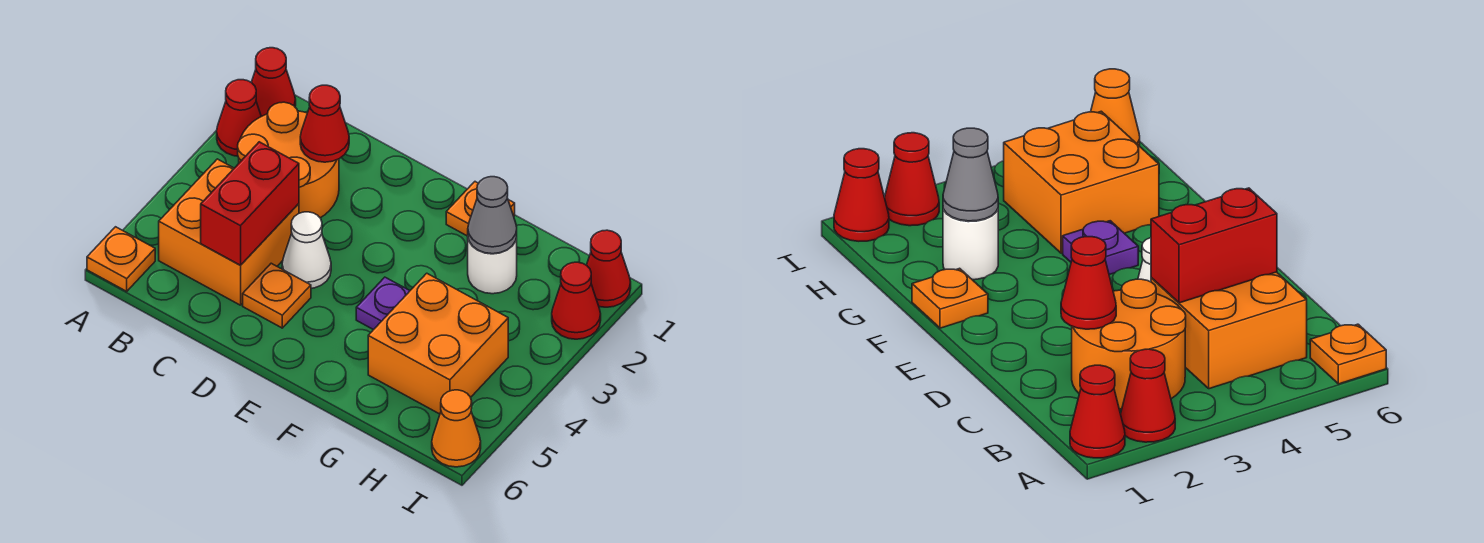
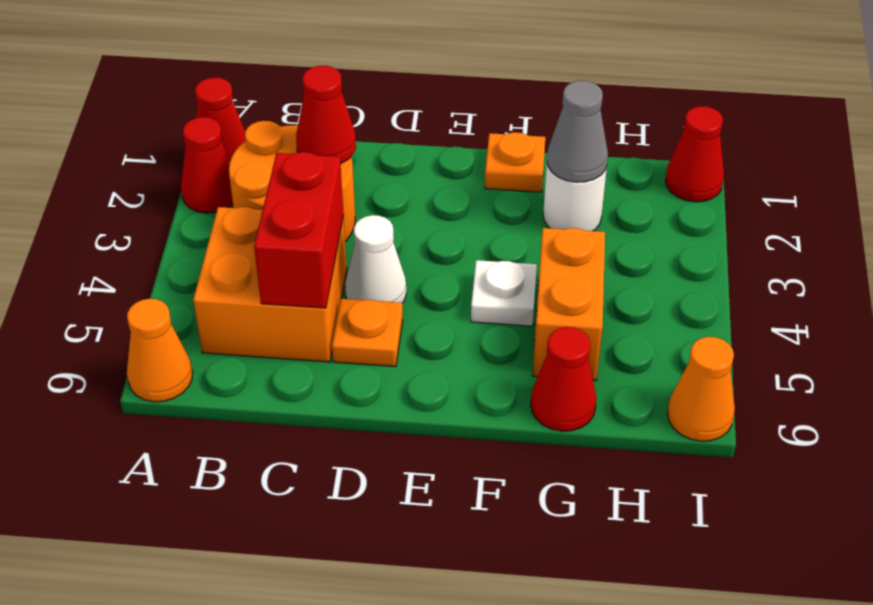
orange plate A6 level 1 -> orange cone A6 level 1
purple plate F4 level 1 -> white plate F4 level 1
orange brick G4:H5 level 1 -> orange brick G4:G5 level 1
red cone I2 level 1 -> red cone G6 level 1

